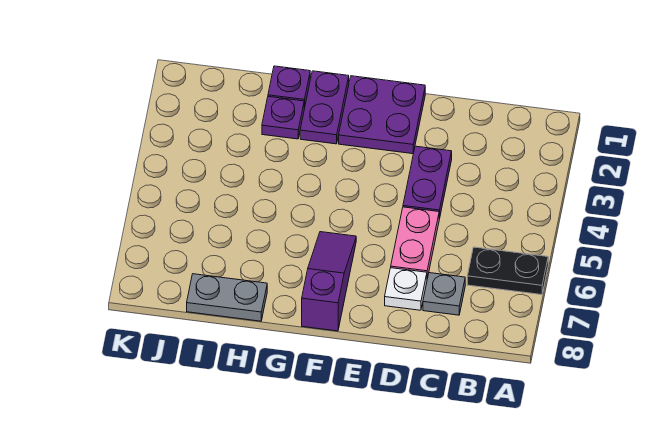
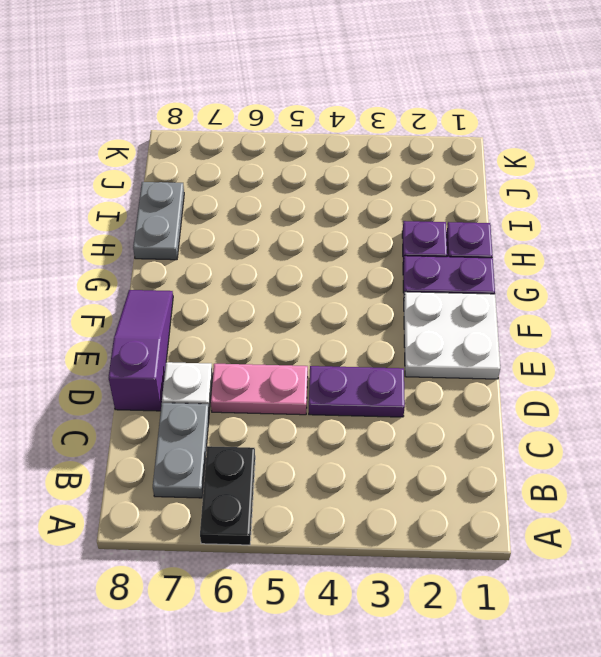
grey plate C7 level 1 -> grey plate B7:C7 level 1
purple plate E1:F2 level 1 -> white plate E1:F2 level 1
purple slope F6:F8 level 1 top 8 -> purple slope D8:F8 level 1 top D

